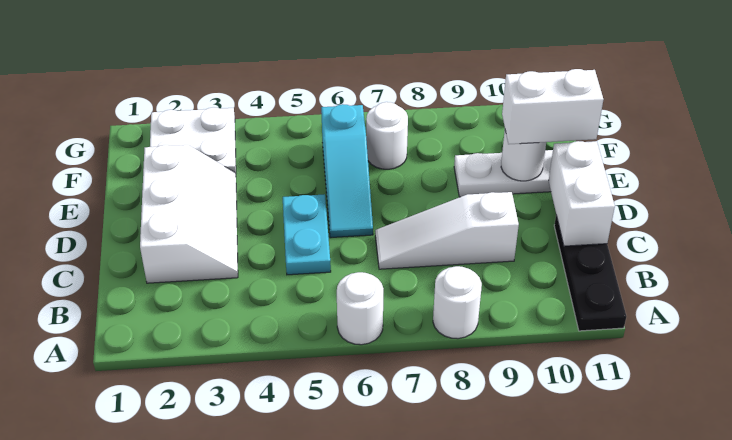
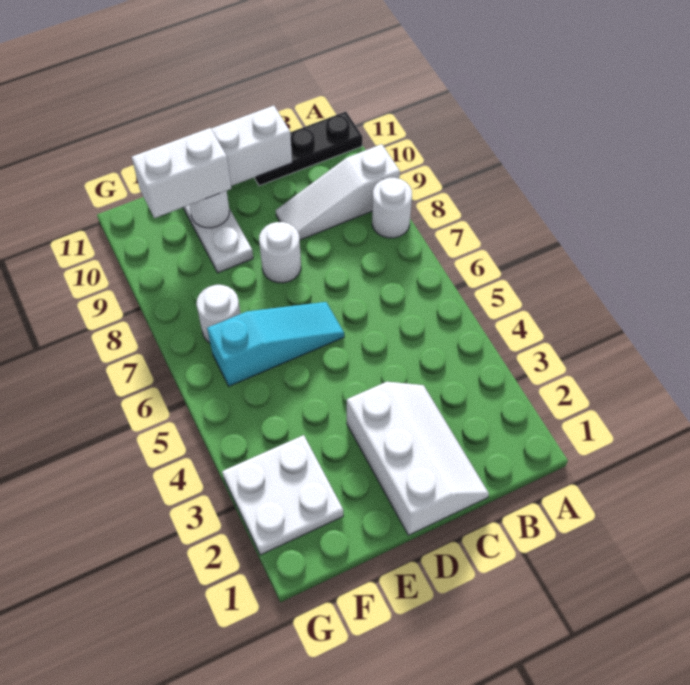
white round brick A6 level 1 -> white round brick D8 level 1
white slope C2:E3 level 1 top 2 -> white slope C1:D3 level 1 top D
cyan plate C5:D5 level 1 -> none
white slope C7:C9 level 1 top 9 -> white slope A9:C9 level 1 top A
white brick E10:E11 level 3 -> white brick E10:F10 level 3

